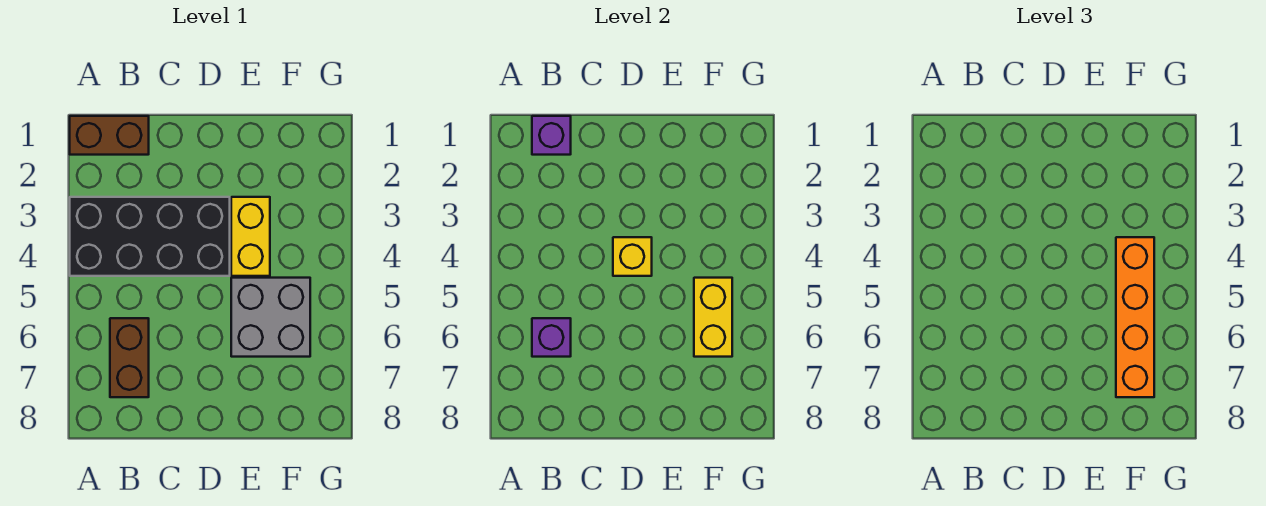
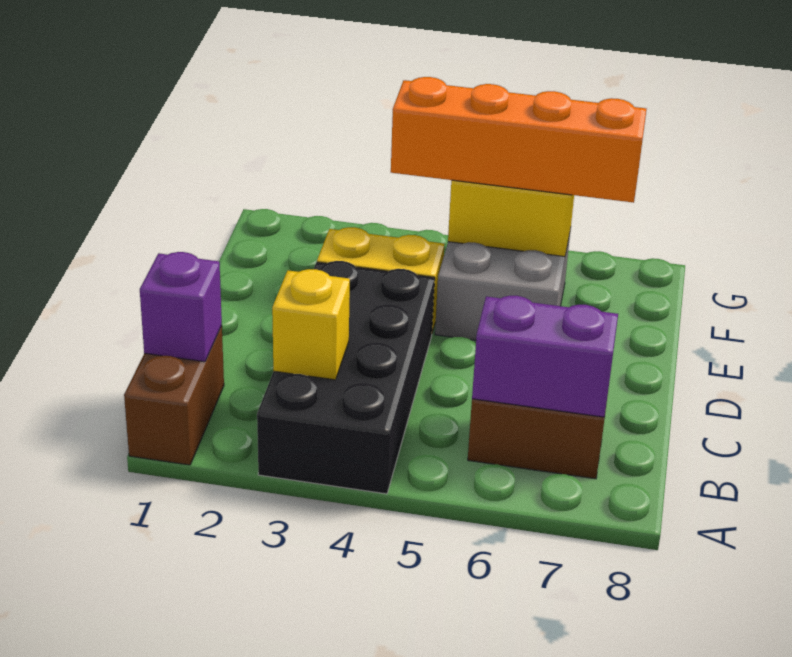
purple brick B6 level 2 -> purple brick B6:B7 level 2
yellow brick D4 level 2 -> yellow brick B3 level 2

